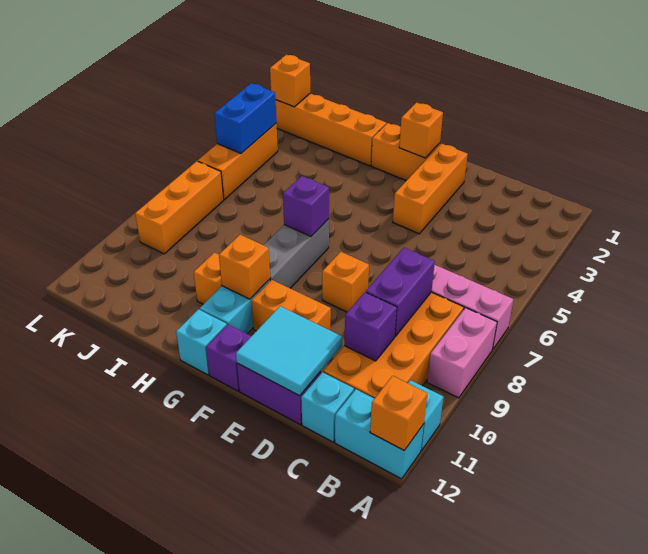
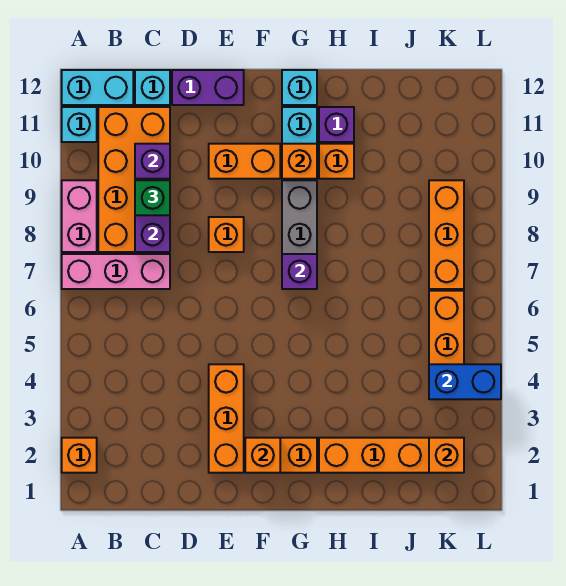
orange brick A12 level 2 -> orange brick A2 level 1
none -> green brick C9 level 3
cyan tile D11:E12 level 2 -> none
purple brick F12 level 1 -> purple brick H11 level 1
blue brick K4:K5 level 2 -> blue brick K4:L4 level 2

